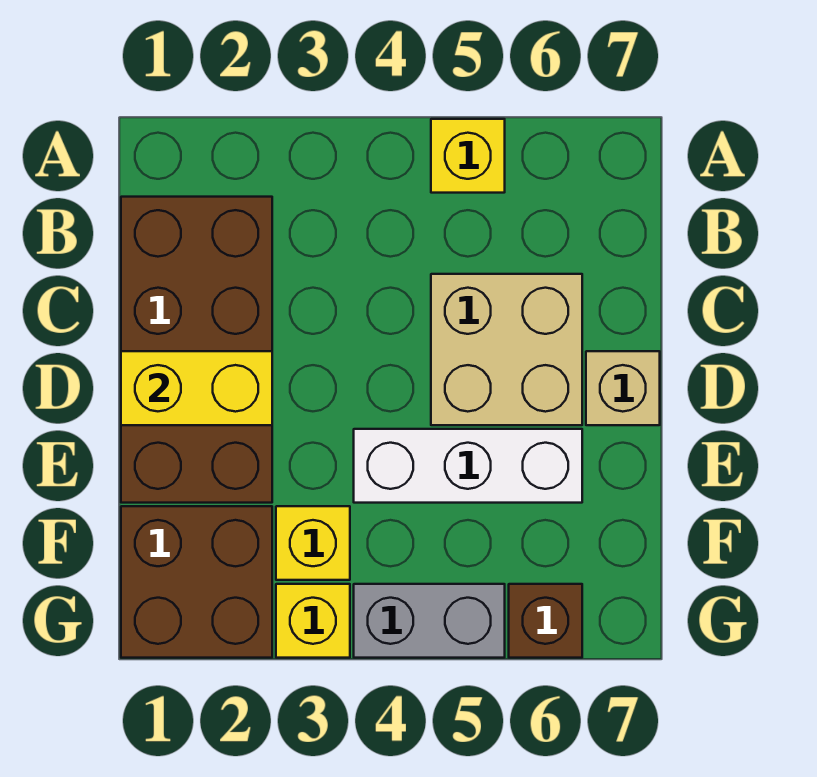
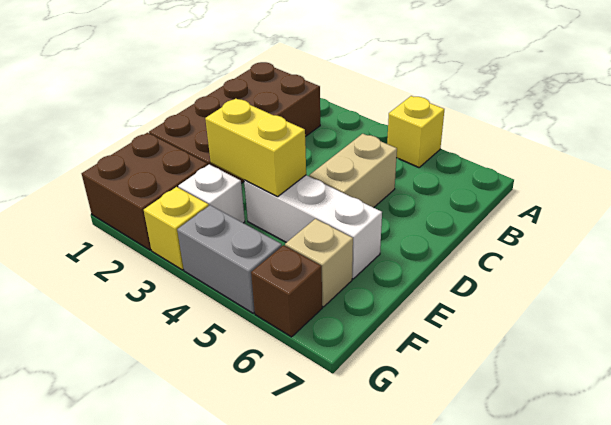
tan brick C5:D6 level 1 -> tan brick C5:D5 level 1
yellow brick D1:D2 level 2 -> yellow brick E3:E4 level 2
tan brick D7 level 1 -> tan brick F6 level 1
yellow brick F3 level 1 -> white brick F3 level 1

